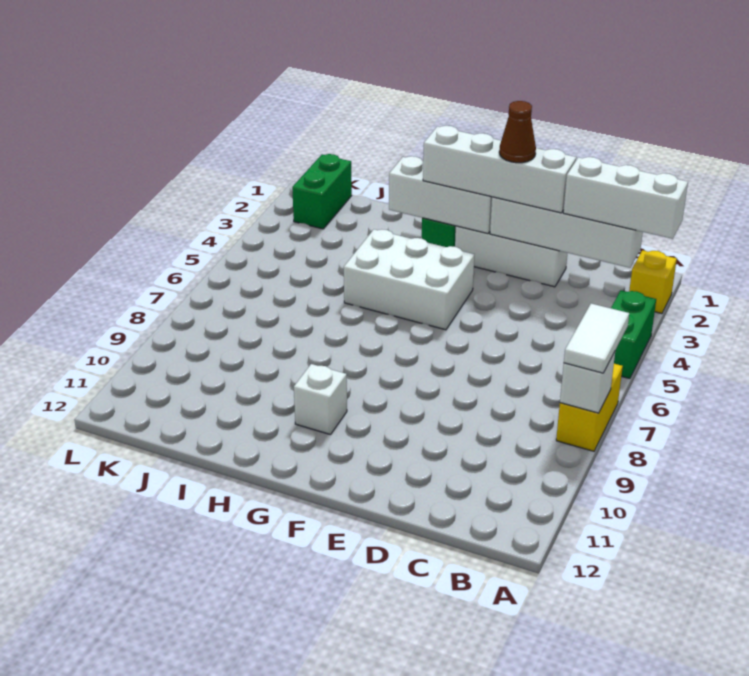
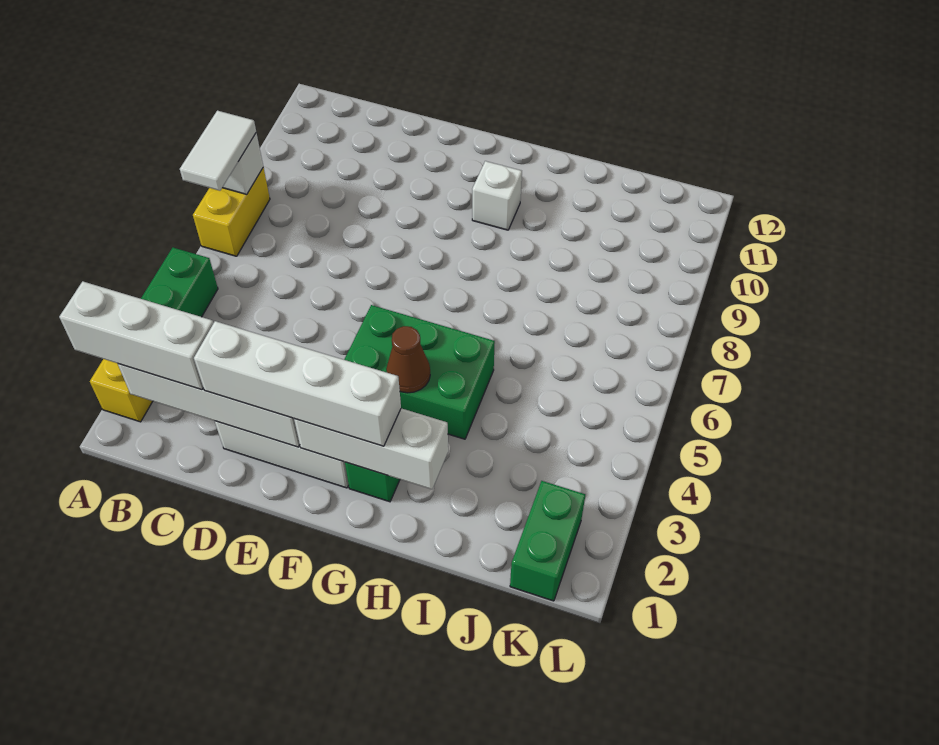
brown cone E2 level 4 -> brown cone G4 level 2
white brick F4:H5 level 1 -> green brick F4:H5 level 1

